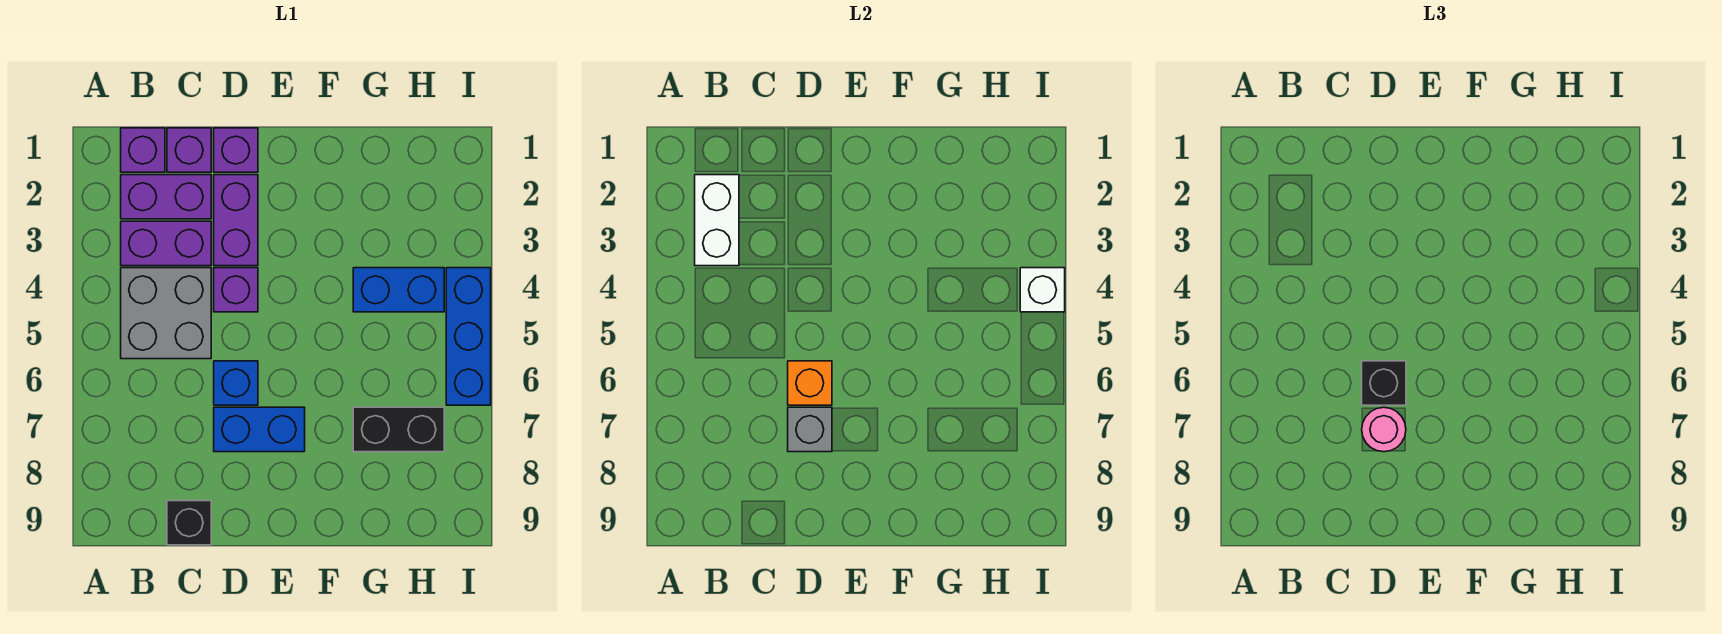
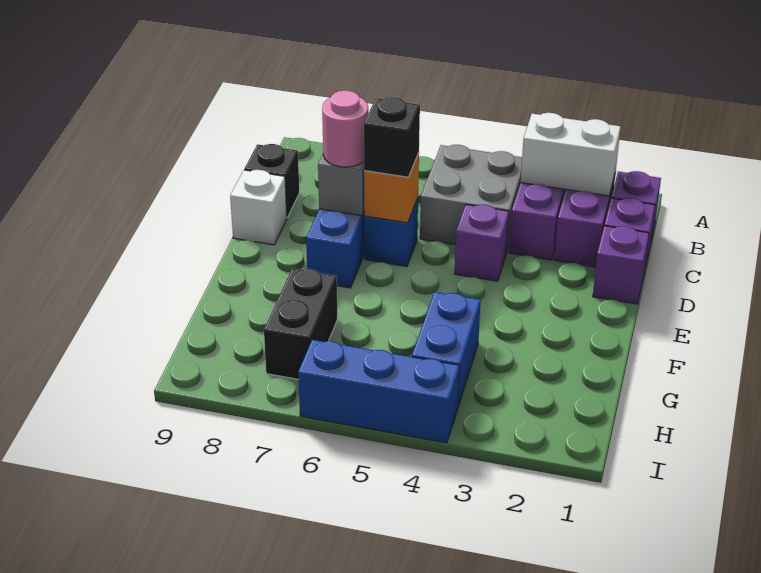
purple brick D2:D3 level 1 -> none
white brick I4 level 2 -> white brick D9 level 1

